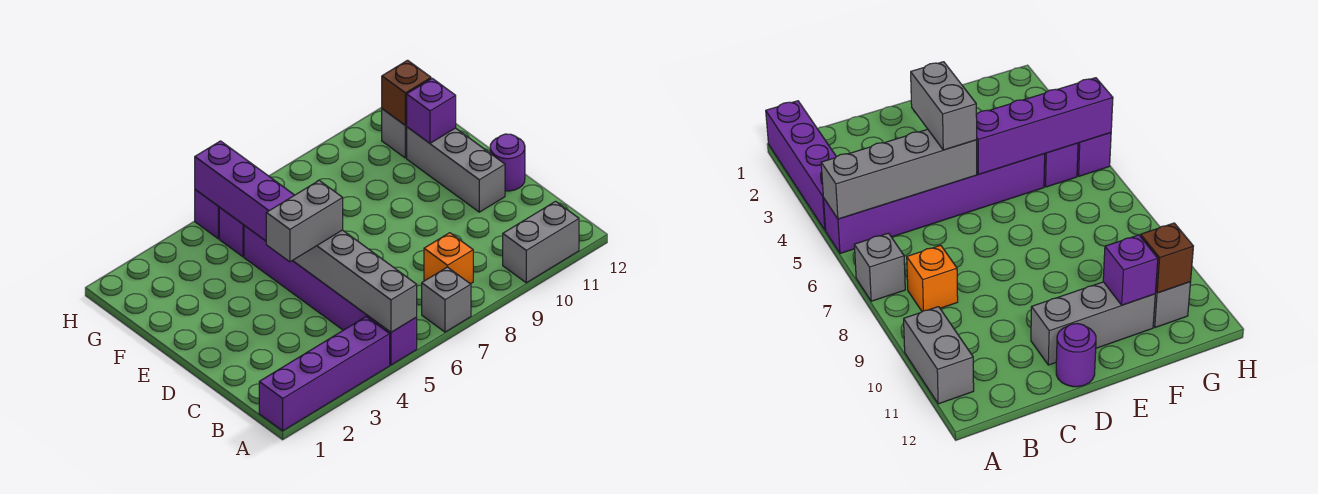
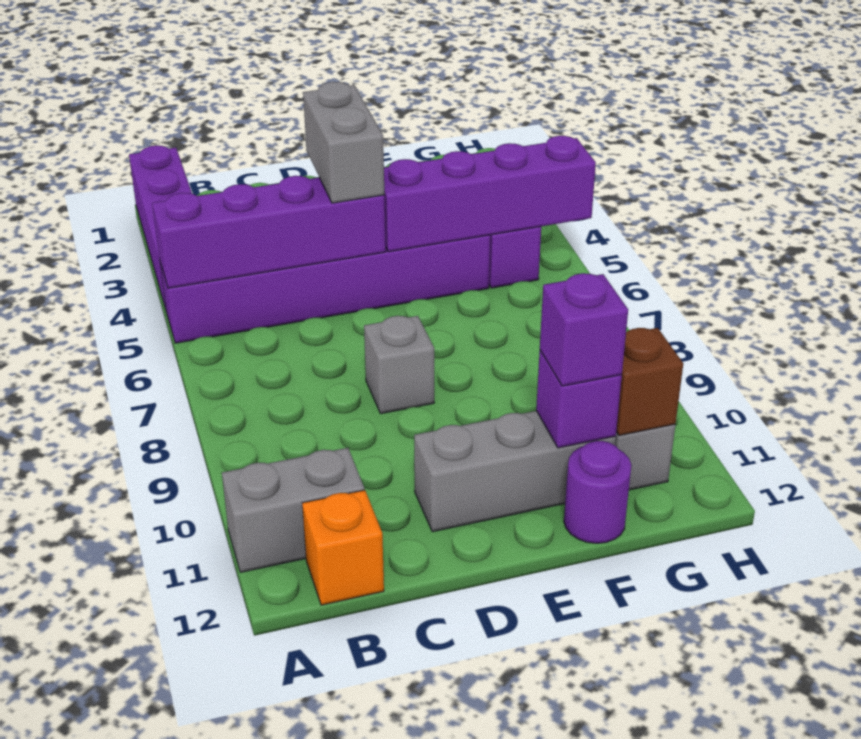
grey brick A5:D5 level 2 -> purple brick A5:D5 level 2
grey brick A7 level 1 -> grey brick D8 level 1
grey brick A10:A11 level 1 -> grey brick A11:B11 level 1
orange brick B8 level 1 -> orange brick B12 level 1
purple round brick D12 level 1 -> purple round brick F12 level 1
purple brick H5 level 1 -> purple brick F11 level 3

